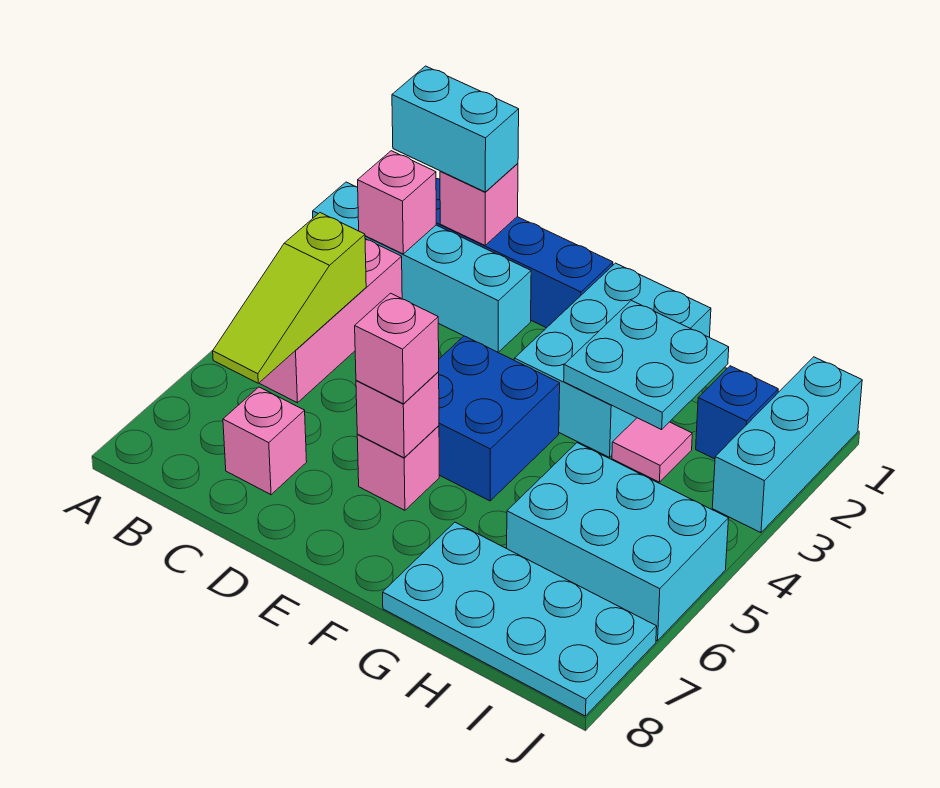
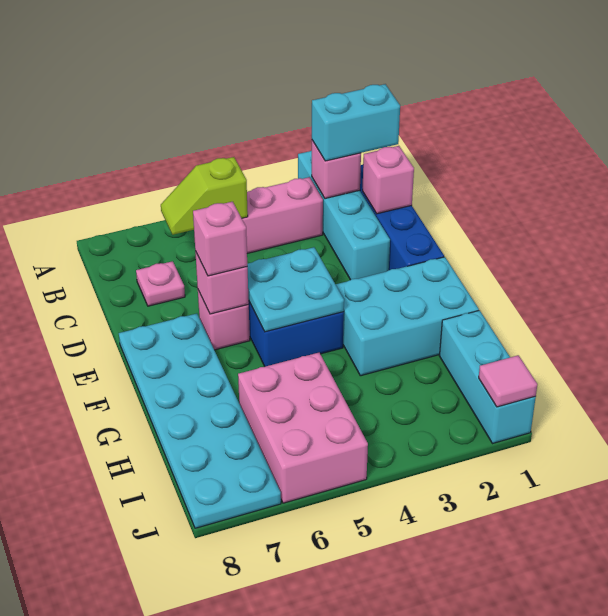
cyan brick B1:C1 level 3 -> cyan brick B1:B2 level 3
lime slope B4:B6 level 2 top 4 -> lime slope B5:B6 level 2 top 5
pink brick C7 level 1 -> pink plate C7 level 1
cyan plate G2:H3 level 2 -> cyan plate E4:F5 level 2
cyan plate G7:J8 level 1 -> cyan plate E7:J8 level 1
pink tile H3 level 1 -> pink tile J1 level 2
cyan brick H5:J6 level 1 -> pink brick H5:J6 level 1
blue brick I2 level 1 -> none
cyan brick J1:J3 level 1 -> cyan brick H1:J1 level 1

